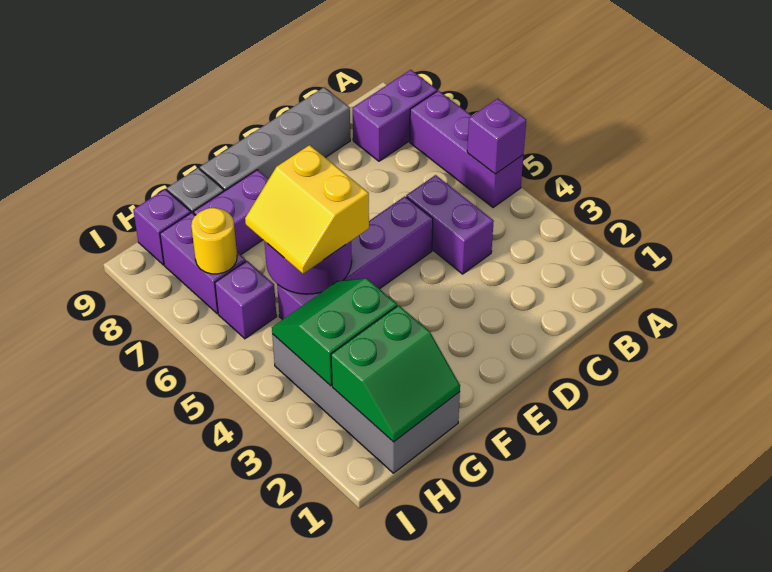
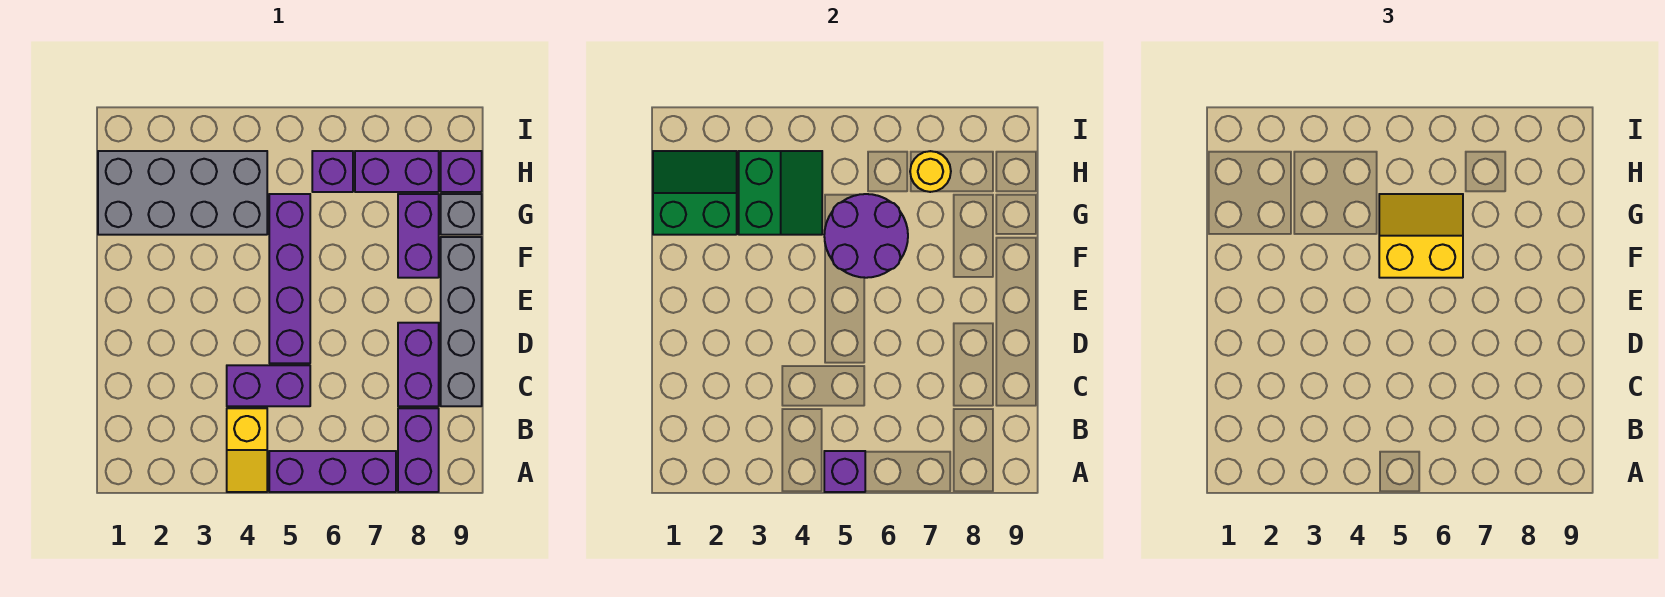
none -> yellow slope A4:B4 level 1 top B
none -> purple brick C8:D8 level 1
green slope G1:H2 level 2 top 2 -> green slope G1:H2 level 2 top G

